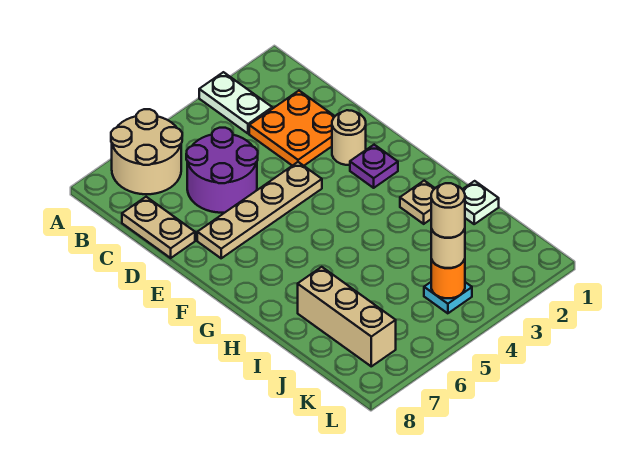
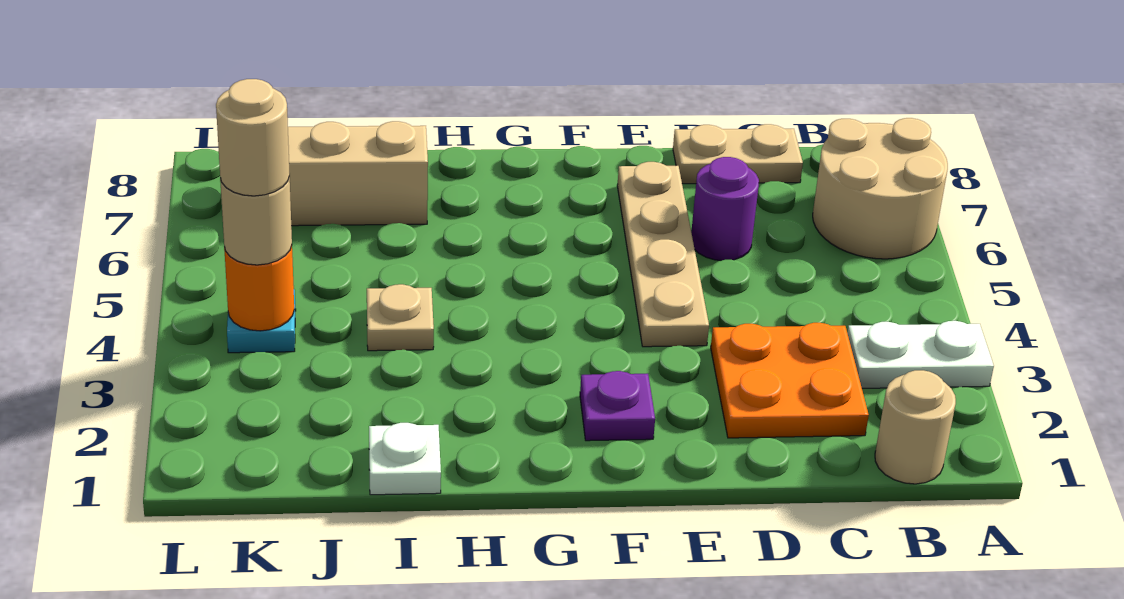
purple round brick C5:D6 level 1 -> purple round brick D6 level 1
tan round brick E2 level 1 -> tan round brick B1 level 1
tan plate H2 level 1 -> tan plate I4 level 1

